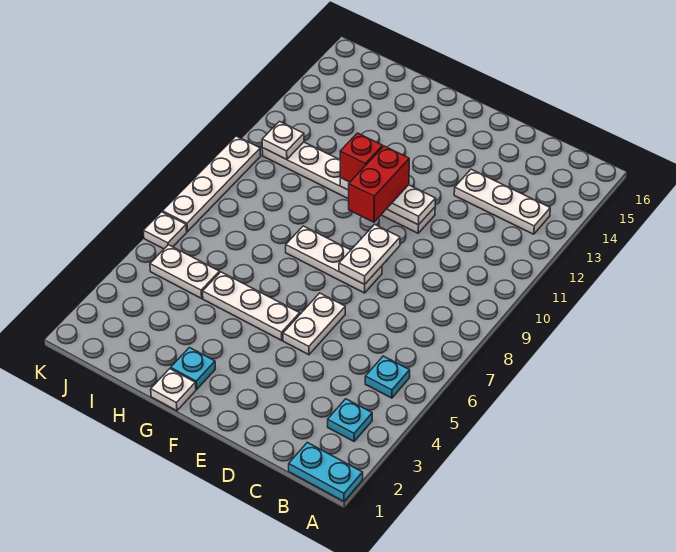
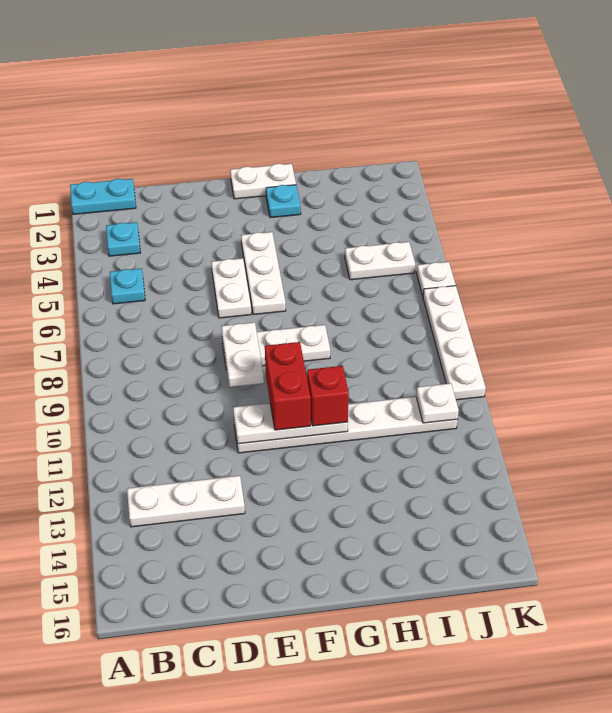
white plate F5:H5 level 1 -> white plate F4:F6 level 1
white plate G1 level 1 -> white plate F1:G1 level 1

